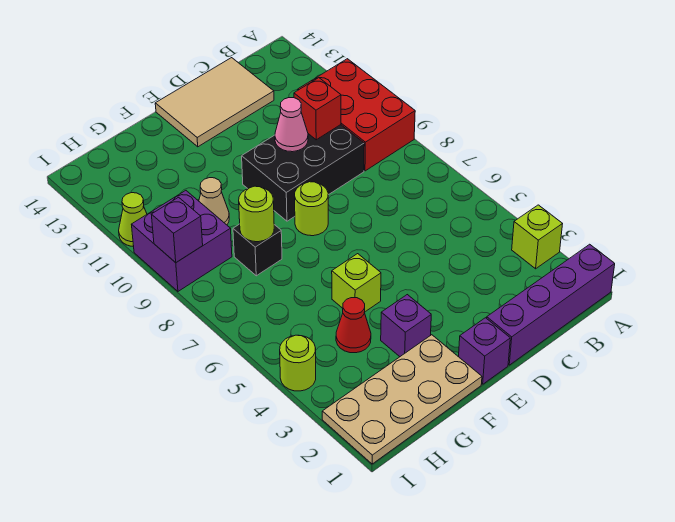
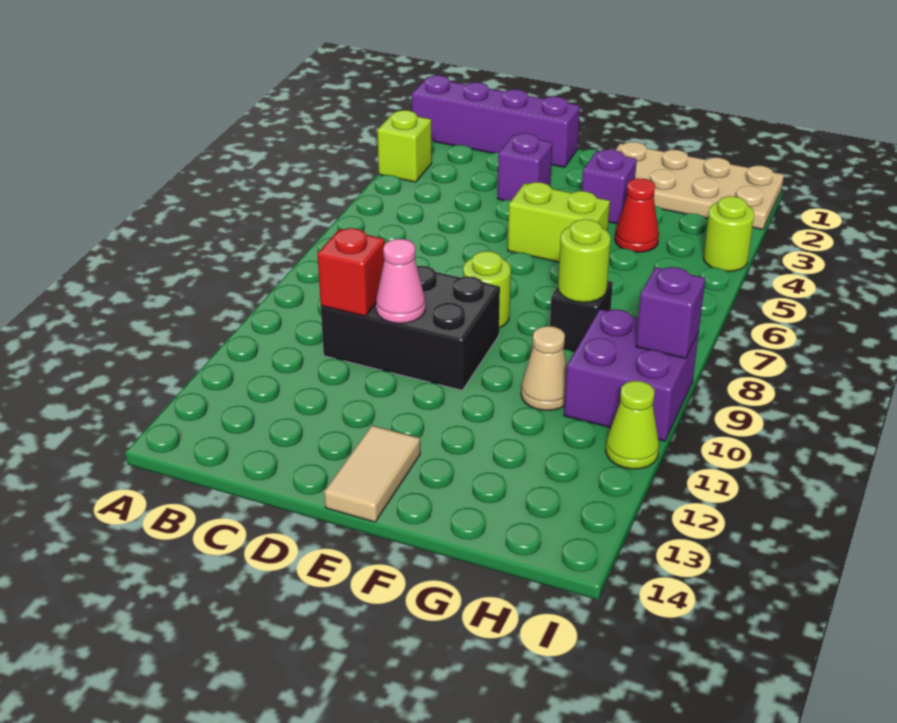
red brick A9:B11 level 1 -> none
tan tile C13:E14 level 1 -> tan tile E13:E14 level 1
purple brick E1 level 1 -> purple brick D3 level 1
lime brick F5 level 1 -> lime brick E5:F5 level 1

